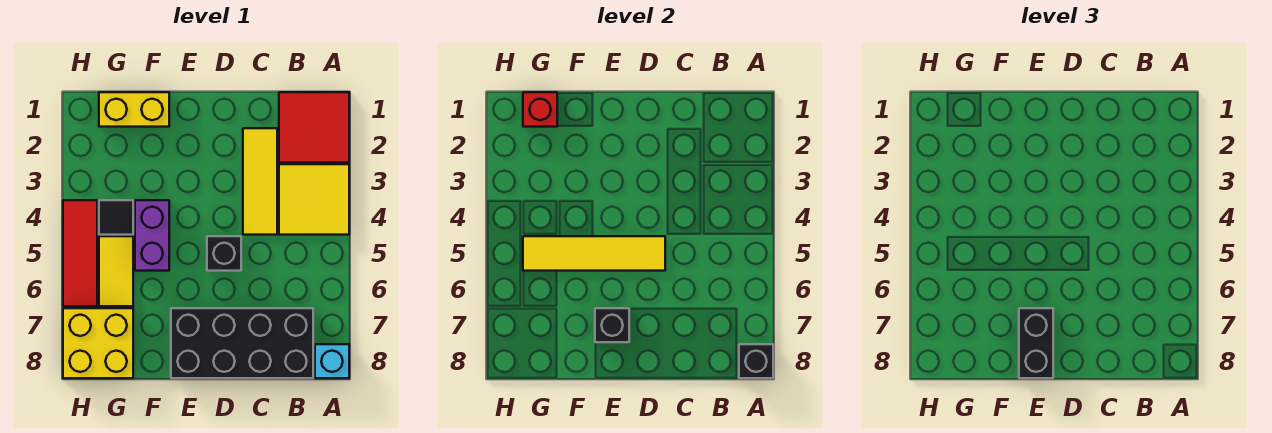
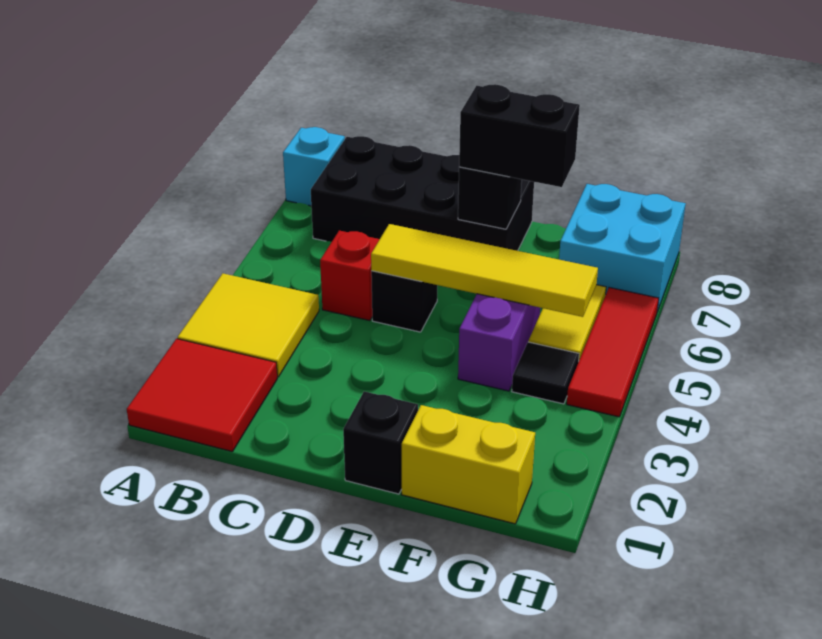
black brick A8 level 2 -> black brick E1 level 1
yellow tile C2:C4 level 1 -> none
black brick E7:E8 level 3 -> black brick E7:F7 level 3
red brick G1 level 2 -> red brick C5 level 1
yellow brick G7:H8 level 1 -> cyan brick G7:H8 level 1

